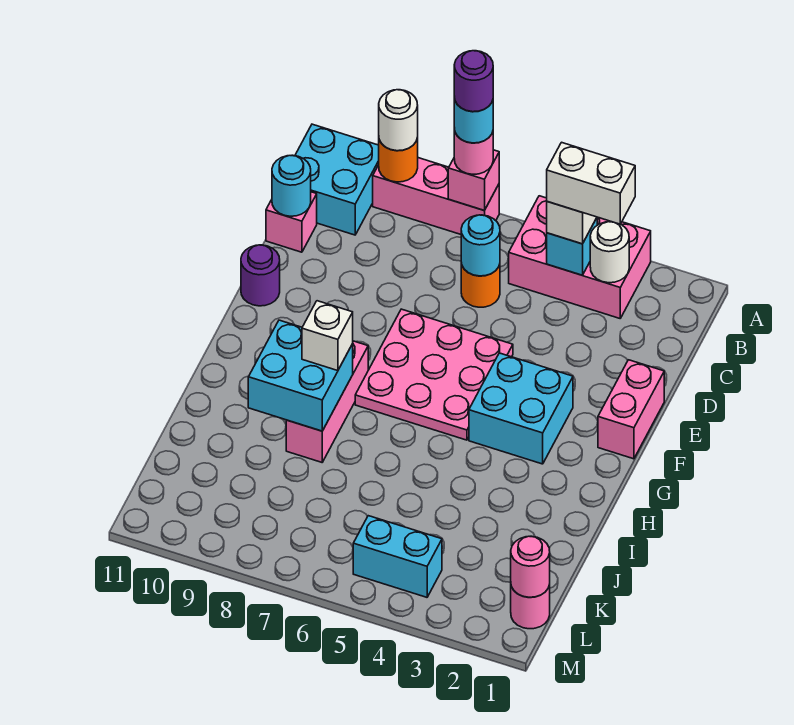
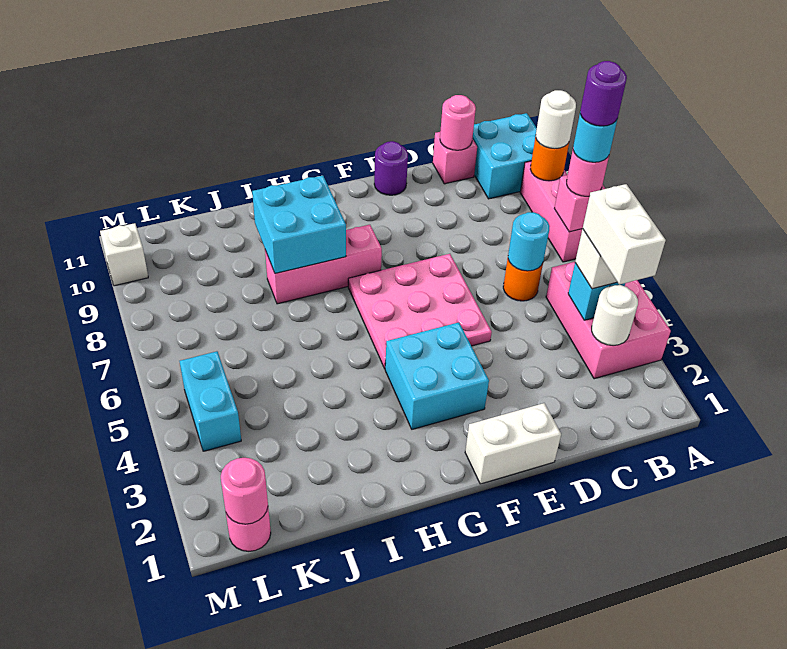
cyan round brick C11 level 2 -> pink round brick C11 level 2
pink brick E1:F1 level 1 -> white brick E1:F1 level 1
white brick H8 level 3 -> white brick M10 level 1

